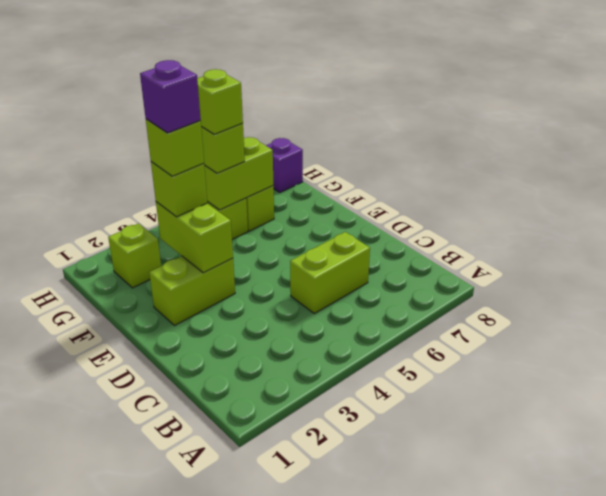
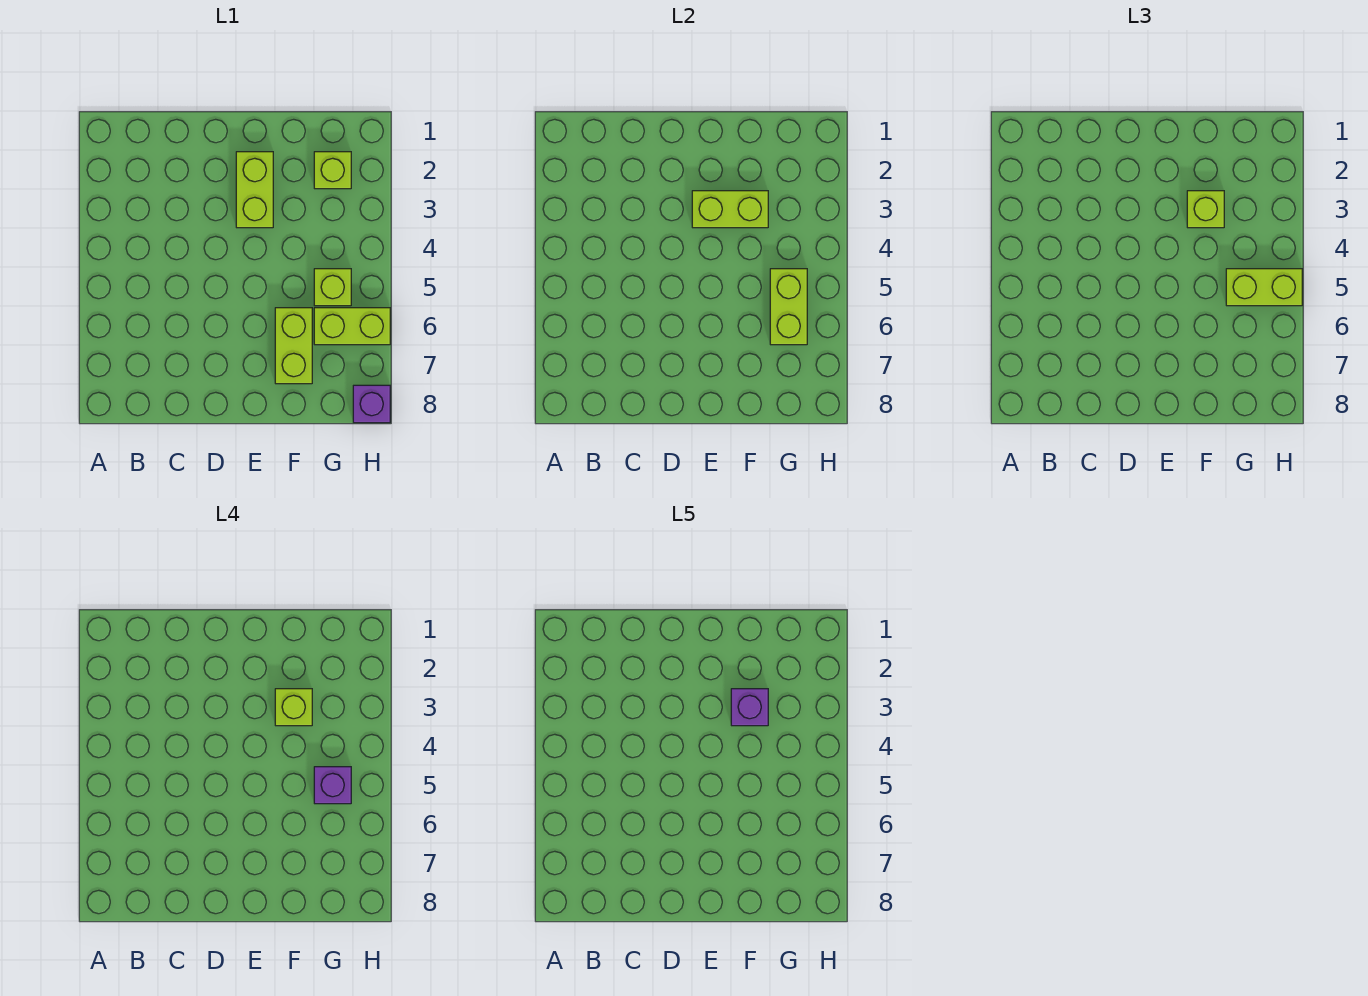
lime brick C5:C6 level 1 -> lime brick F6:F7 level 1
lime brick G5 level 4 -> purple brick G5 level 4

